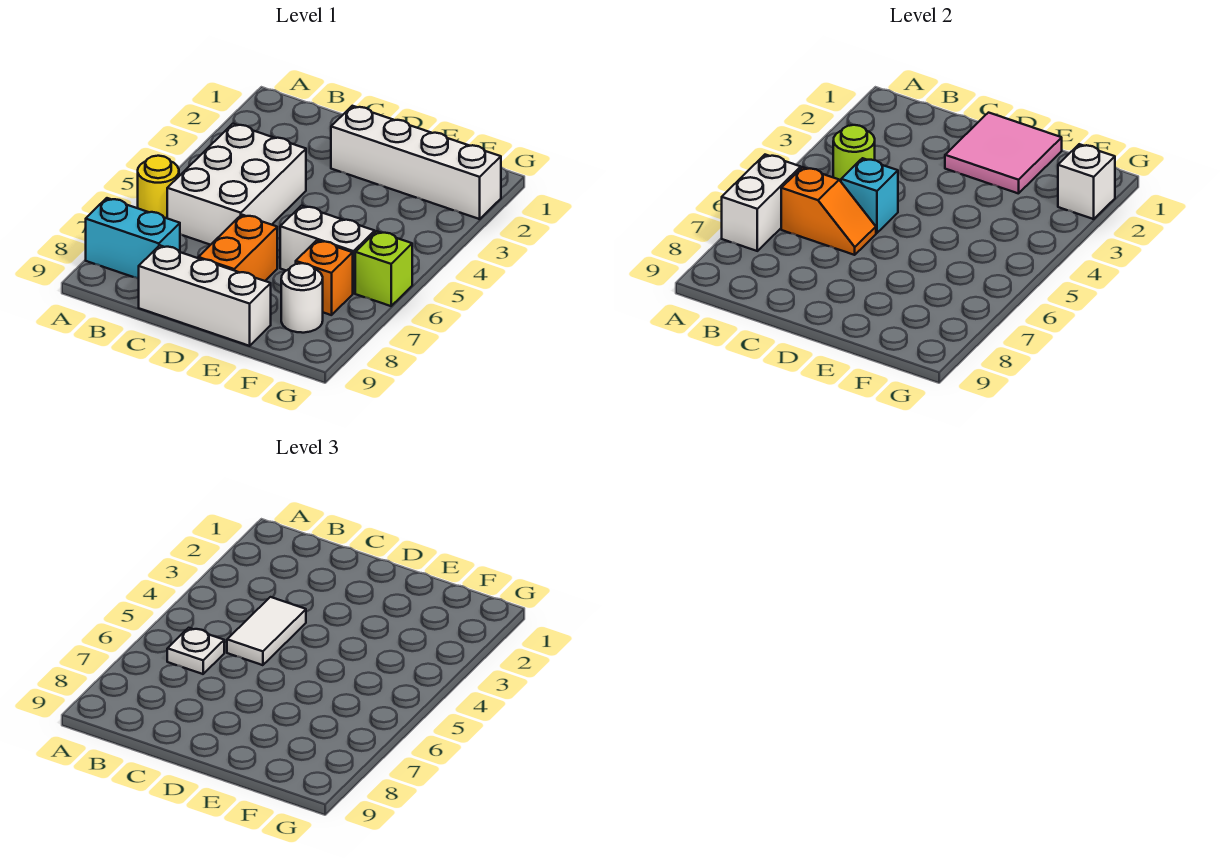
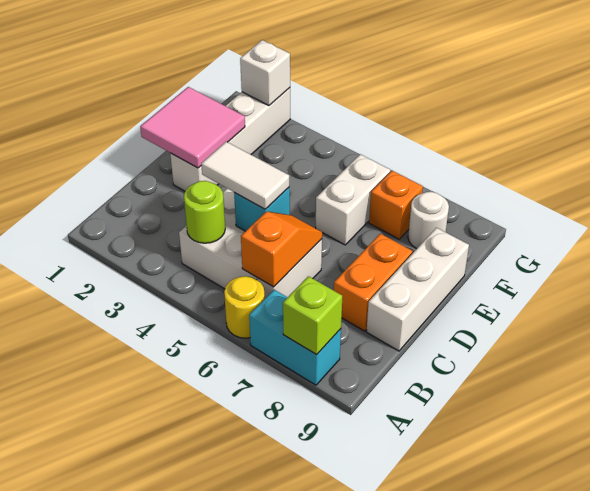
white brick A6:A7 level 2 -> none
cyan brick A8:B8 level 1 -> cyan brick A7:A8 level 1
white plate B6 level 3 -> none
orange brick D7:D8 level 1 -> orange brick C8:D8 level 1
lime brick G6 level 1 -> lime brick A8 level 2

